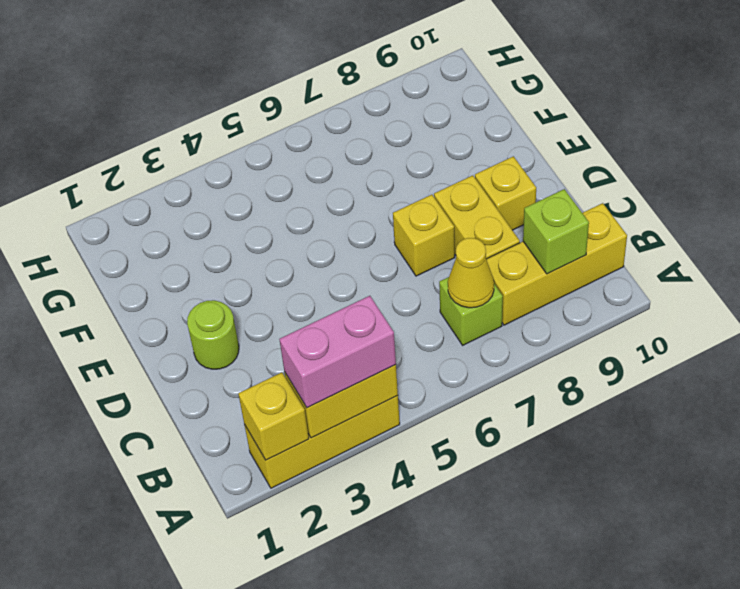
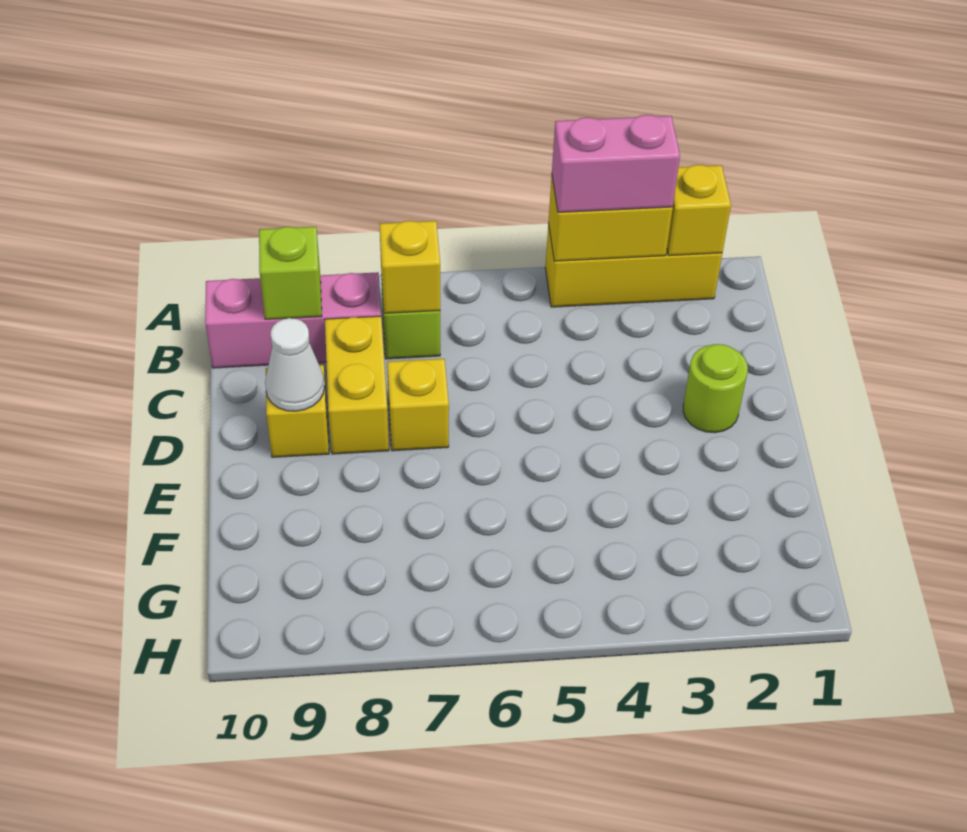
yellow cone B7 level 2 -> yellow brick B7 level 2
yellow brick B8:B10 level 1 -> pink brick B8:B10 level 1
none -> white cone D9 level 2

